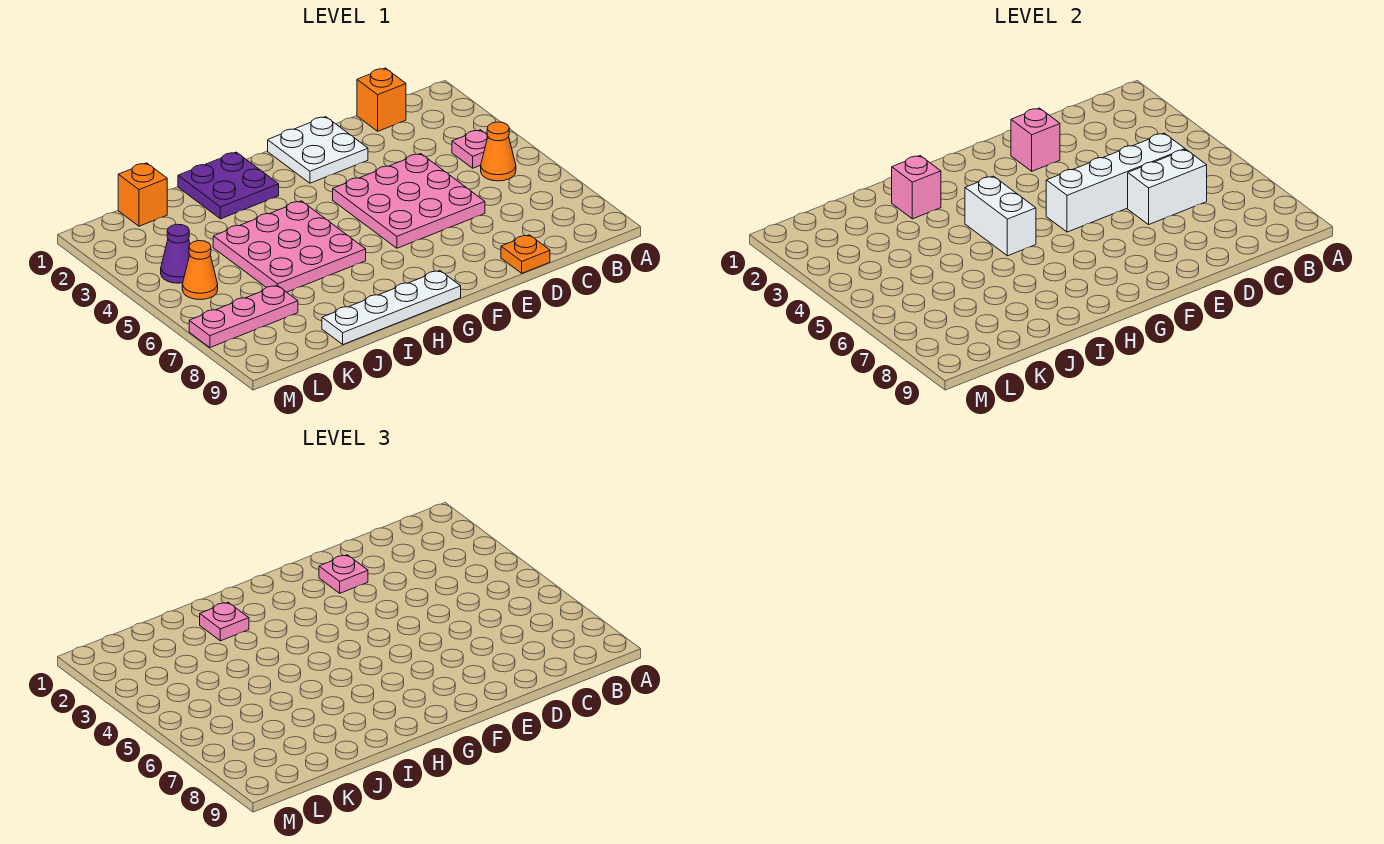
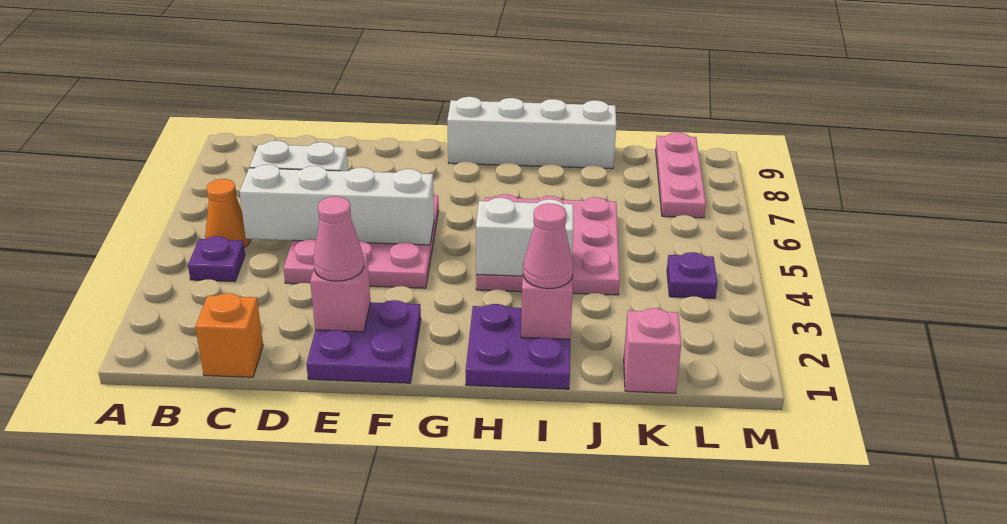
pink plate B4 level 1 -> purple plate B4 level 1
orange plate D9 level 1 -> none
white plate E1:F2 level 1 -> purple plate E1:F2 level 1
pink plate E2 level 3 -> pink cone E2 level 3
white plate G9:J9 level 1 -> white brick G9:J9 level 1
white brick H4:H5 level 2 -> white brick H4:I4 level 2
pink plate I2 level 3 -> pink cone I2 level 3
orange brick K1 level 1 -> pink brick K1 level 1
pink plate K7:M7 level 1 -> pink plate L7:L9 level 1
purple cone L4 level 1 -> purple plate L4 level 1
orange cone L5 level 1 -> none

